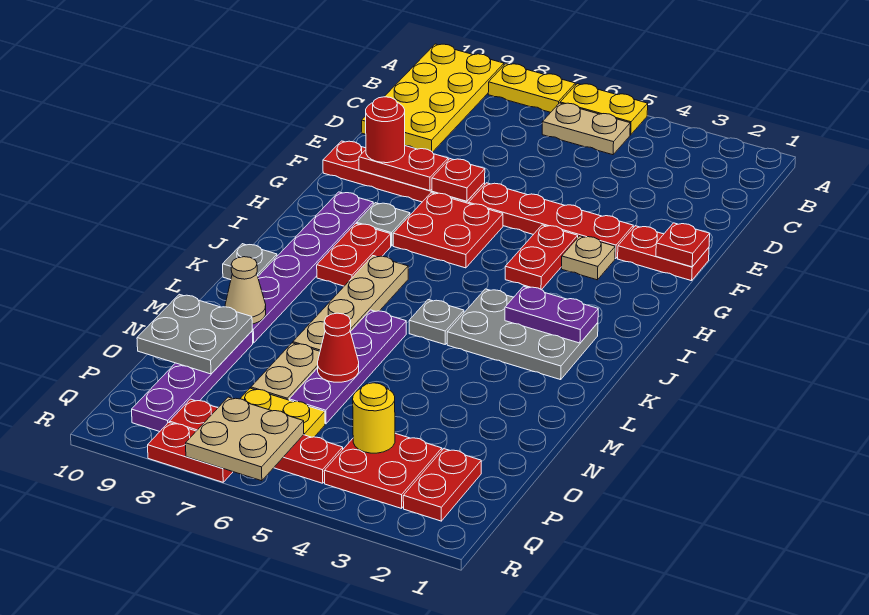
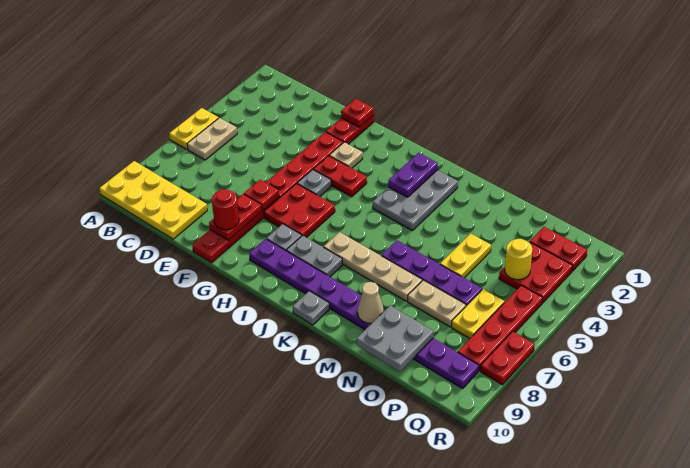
yellow plate A7:A8 level 1 -> yellow plate N4:N5 level 1
red plate I8:J8 level 1 -> grey plate I8:J8 level 1
grey plate K5 level 1 -> grey plate G5 level 1
red cone N6 level 2 -> none
tan plate Q6:R7 level 2 -> none

